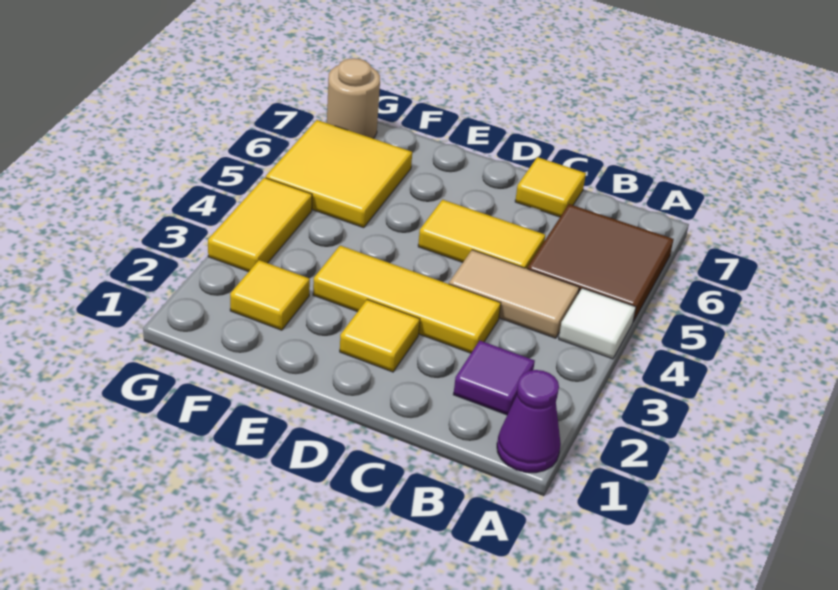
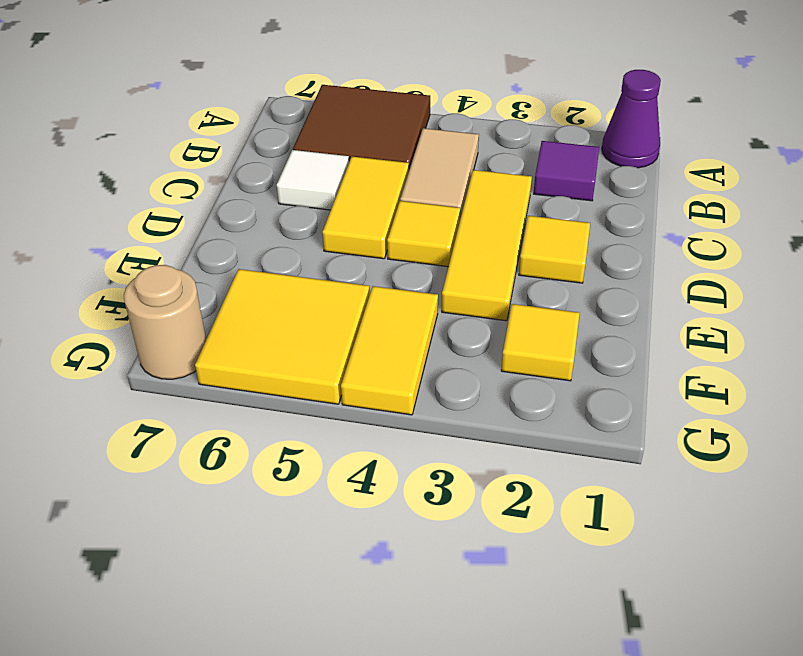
white tile A4 level 1 -> white tile C6 level 1
yellow tile C7 level 1 -> yellow tile D4 level 1
yellow tile G3:G4 level 1 -> yellow tile F4:G4 level 1

